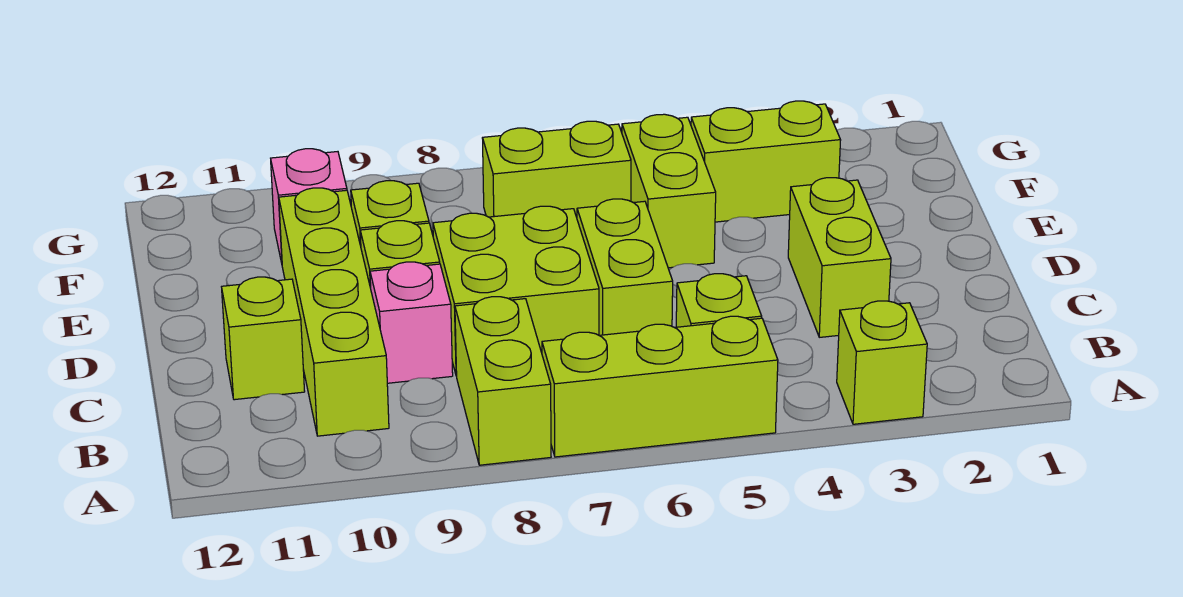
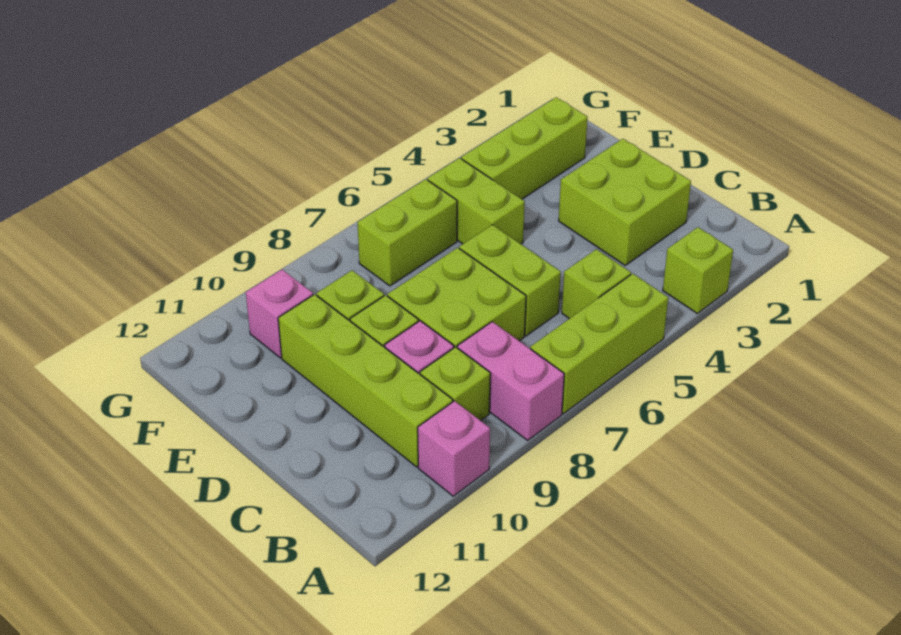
lime brick A8:B8 level 1 -> pink brick A8:B8 level 1
none -> pink brick A10 level 1
lime brick C3:D3 level 1 -> lime brick C2:D3 level 1
lime brick C11 level 1 -> lime brick B9 level 1
lime brick F3:F4 level 1 -> lime brick F2:F4 level 1

